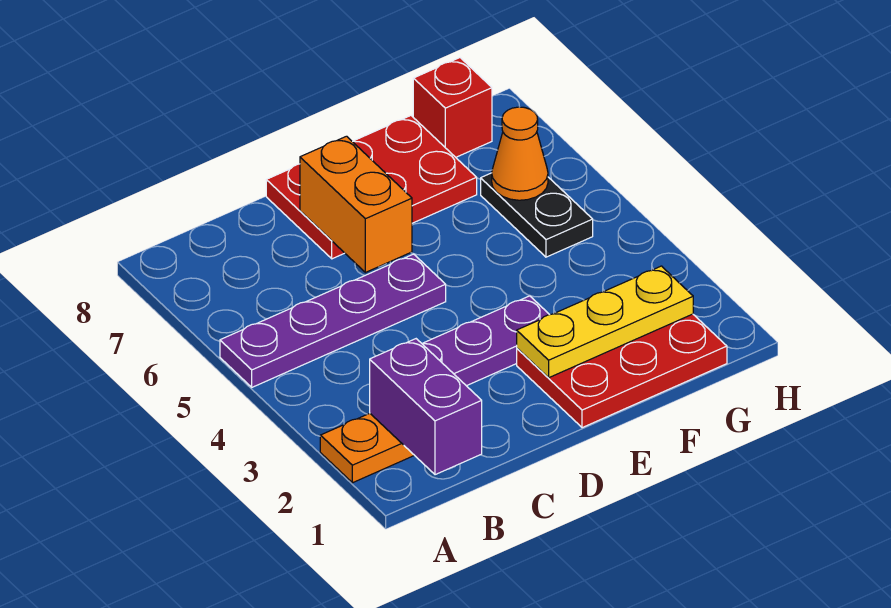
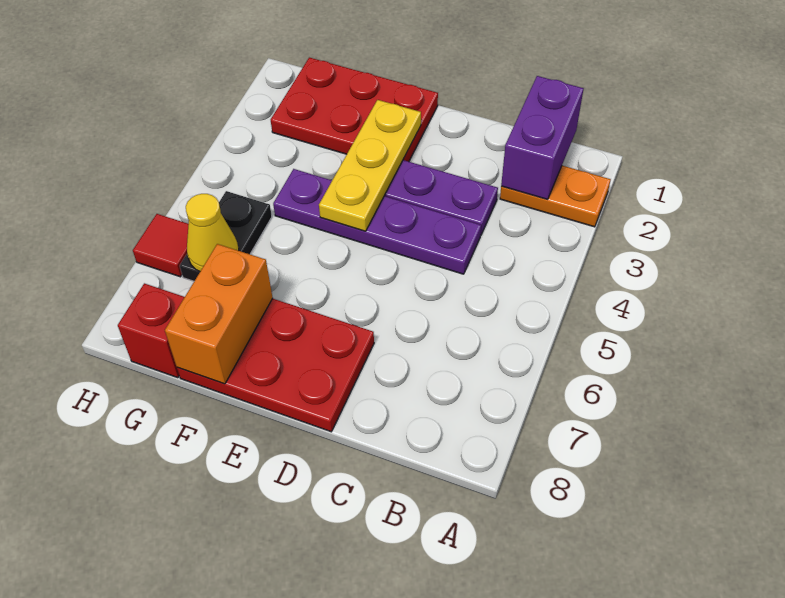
purple plate A5:D5 level 1 -> purple plate C4:F4 level 1
orange brick D6:D7 level 2 -> orange brick F7:F8 level 2
yellow plate E2:G2 level 2 -> yellow plate E2:E4 level 2
orange cone G6 level 2 -> yellow cone G6 level 2
none -> red tile H6 level 1

